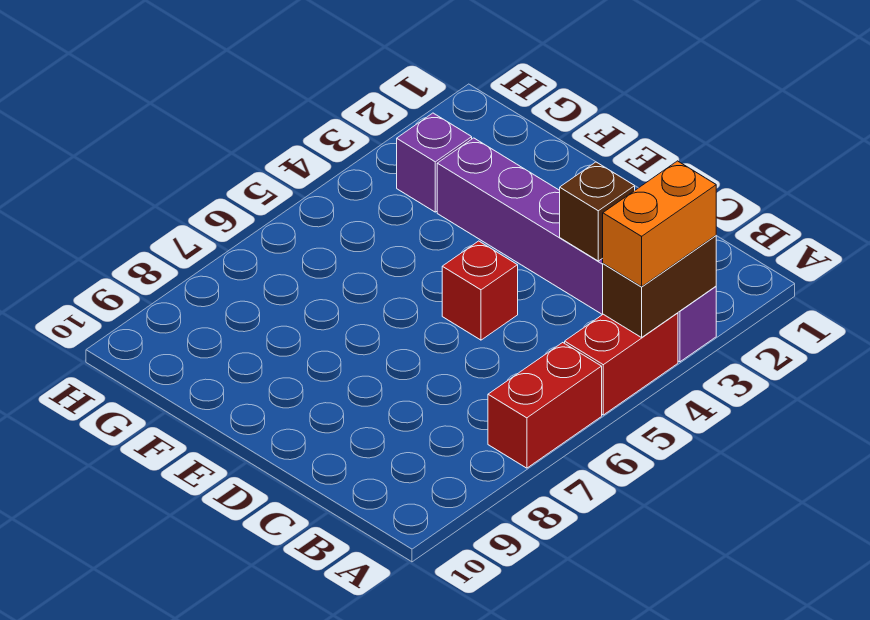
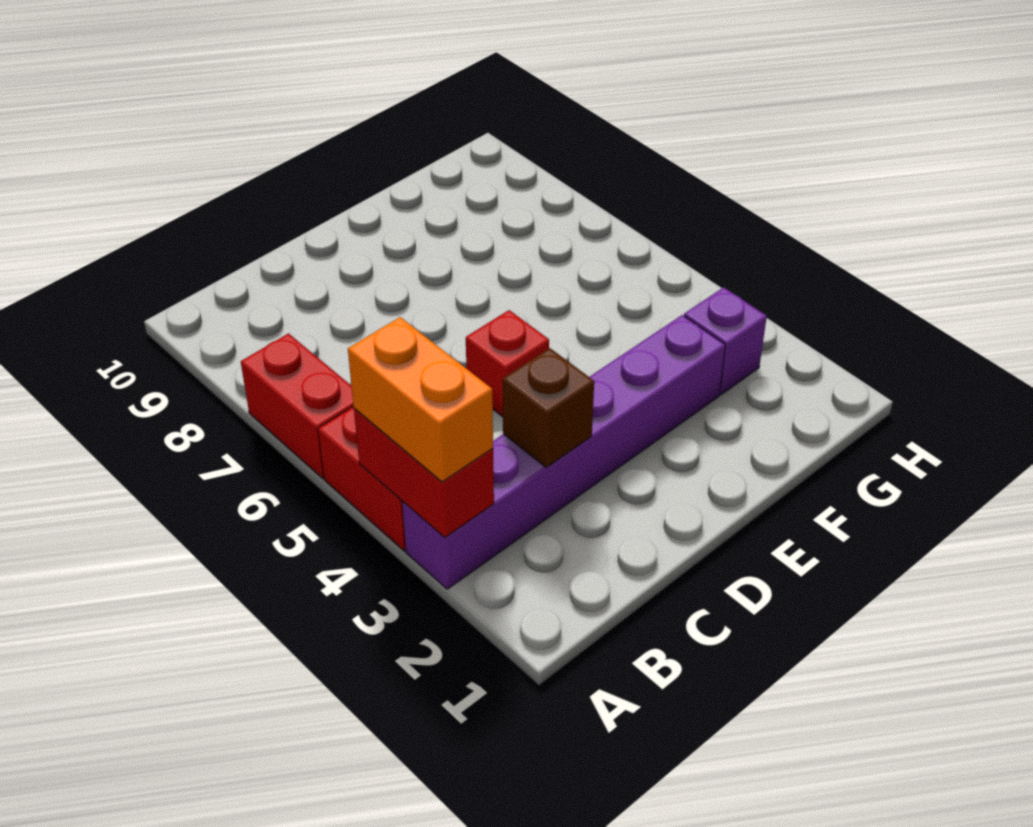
brown brick A3:A4 level 2 -> red brick A3:A4 level 2

